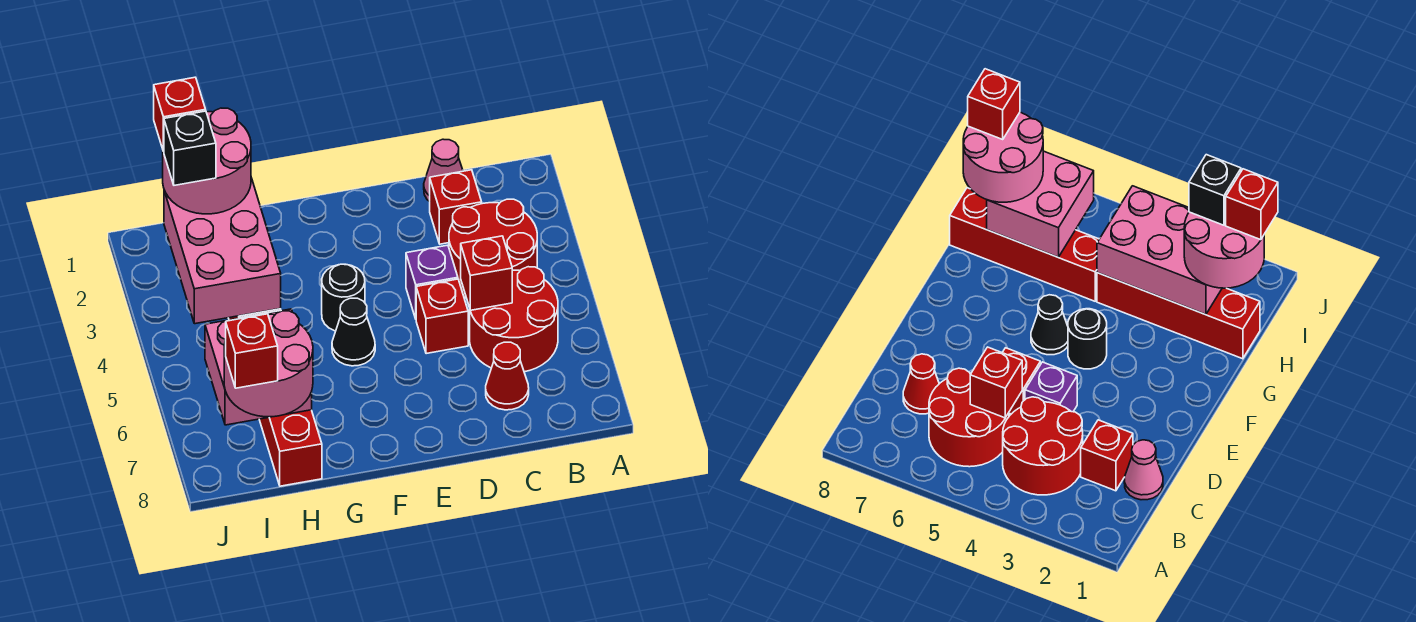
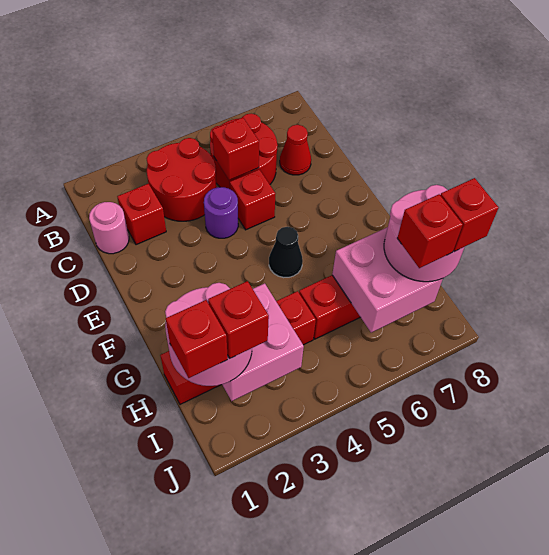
pink cone C1 level 1 -> pink round brick C1 level 1
purple brick D4 level 1 -> purple round brick D4 level 1
black round brick F4 level 1 -> none
pink brick H2:I4 level 2 -> pink brick H2:I3 level 2
black brick I2 level 4 -> red brick I2 level 4
none -> red brick I7 level 4

